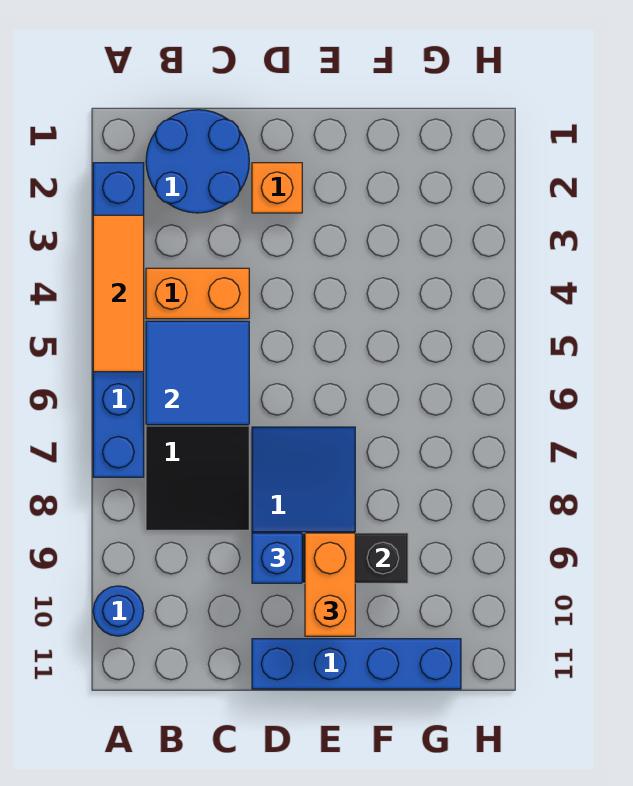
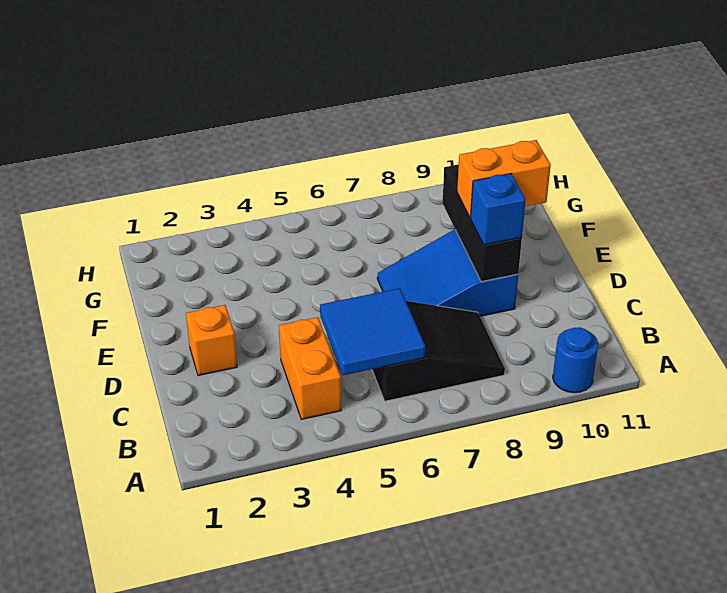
blue brick A2:A7 level 1 -> none
orange tile A3:A5 level 2 -> none
blue round brick B1:C2 level 1 -> none
blue brick D11:G11 level 1 -> none

